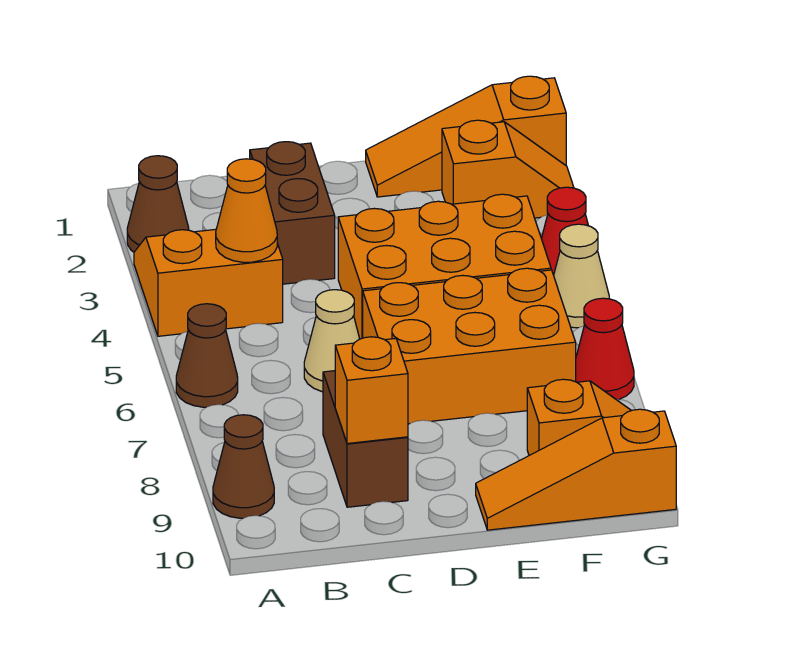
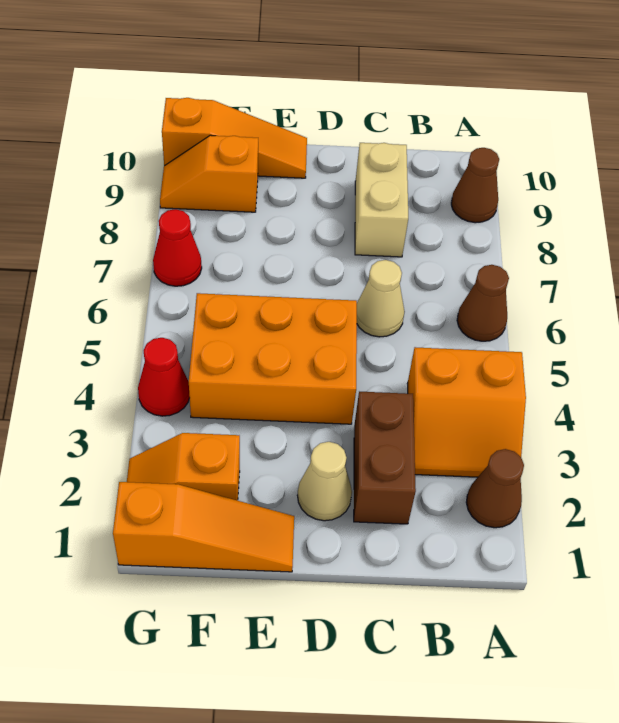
orange cone B4 level 2 -> none
brown brick C8:C9 level 1 -> tan brick C8:C9 level 1
orange brick C9 level 2 -> none
orange brick D6:F7 level 1 -> none
tan cone G5 level 1 -> tan cone D2 level 1

